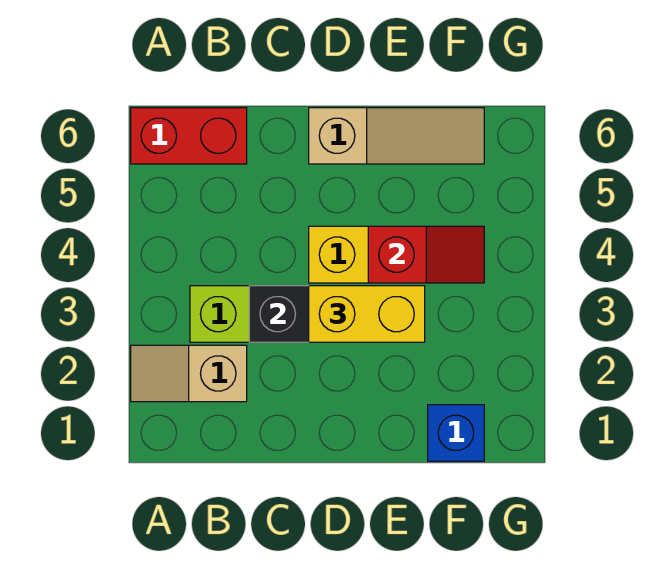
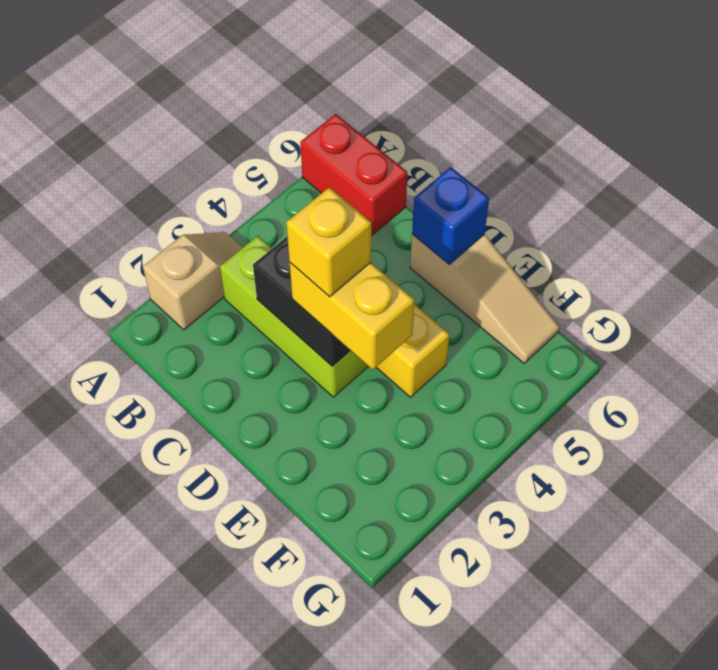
tan slope A2:B2 level 1 top B -> tan slope A2:A3 level 1 top 2
none -> yellow brick D3 level 4
red slope E4:F4 level 2 top E -> none
blue brick F1 level 1 -> blue brick D6 level 2

